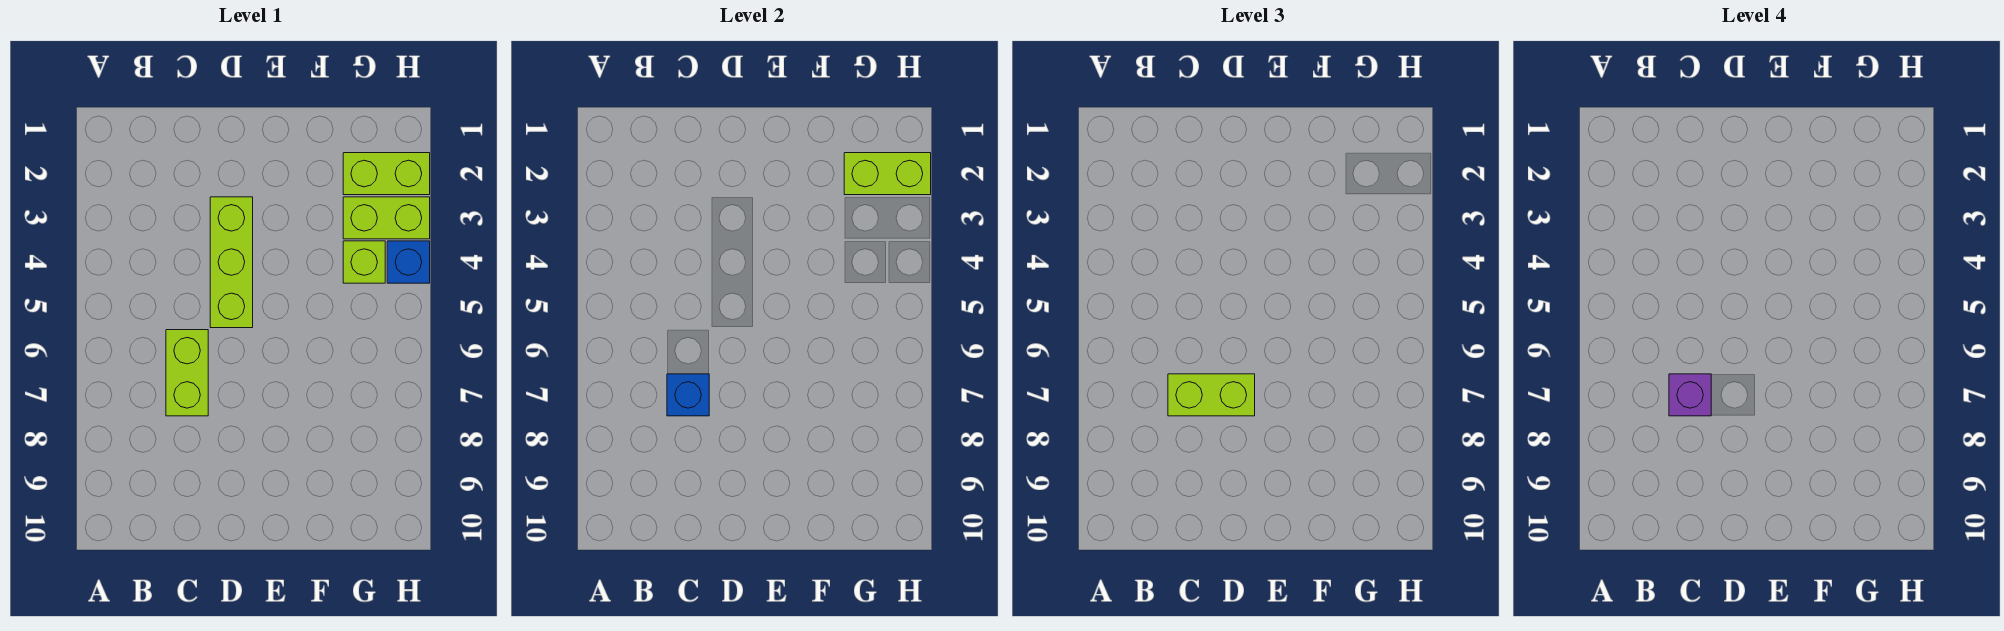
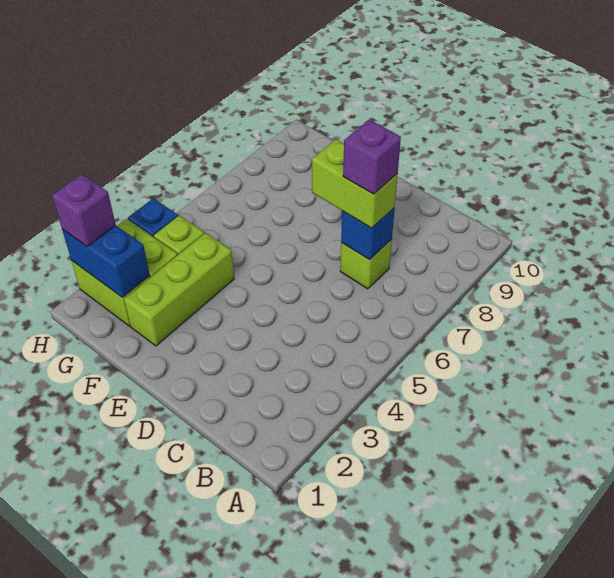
lime brick C6:C7 level 1 -> lime brick C7 level 1
lime brick D3:D5 level 1 -> lime brick F2:F4 level 1
lime brick G2:H2 level 2 -> blue brick G2:H2 level 2
none -> purple brick H2 level 3

